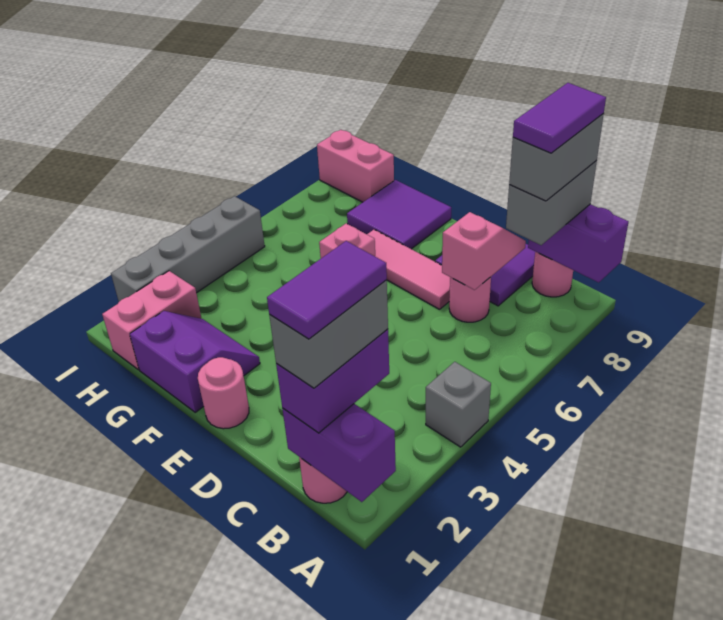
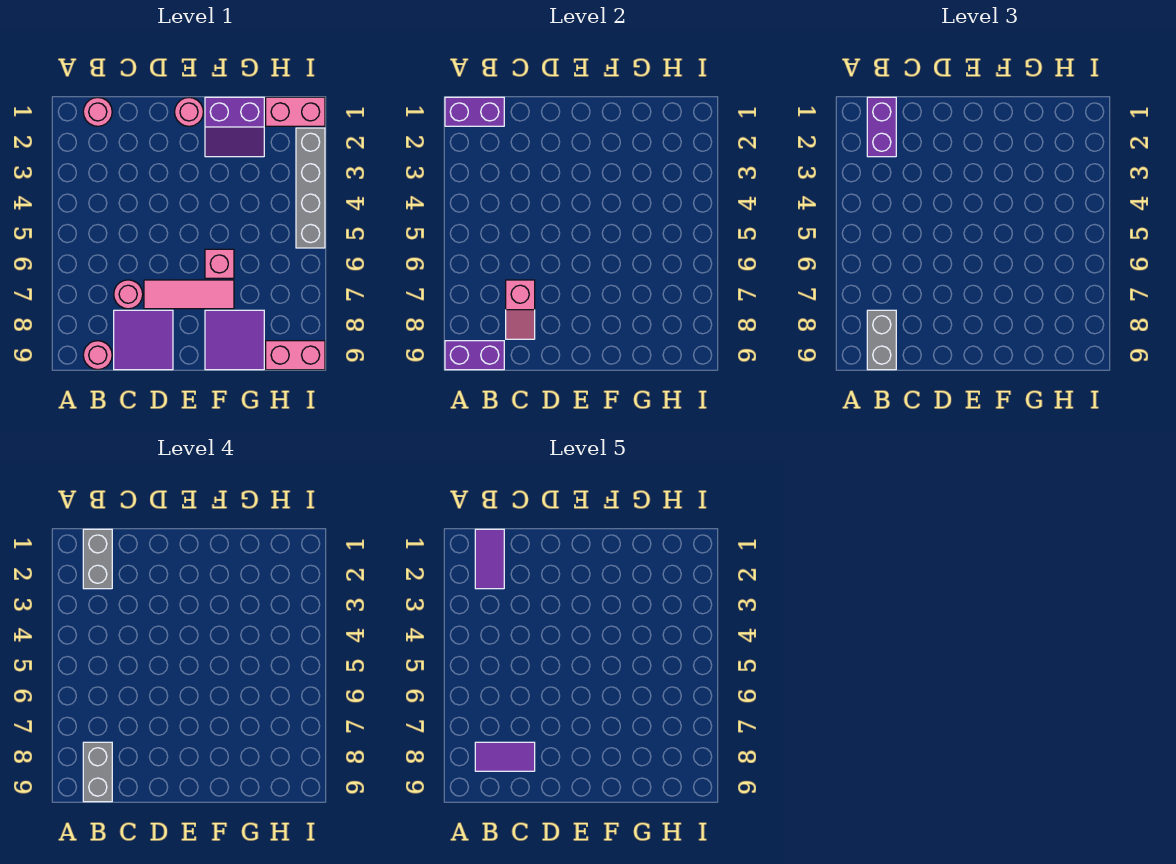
grey brick A4 level 1 -> none
purple tile B8:B9 level 5 -> purple tile B8:C8 level 5
pink brick H1:H2 level 1 -> pink brick H1:I1 level 1

